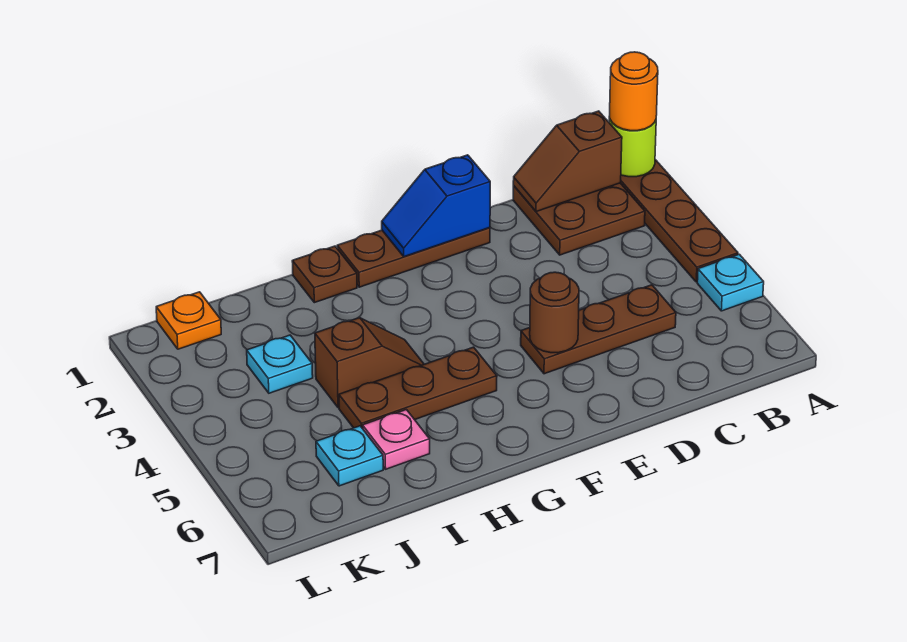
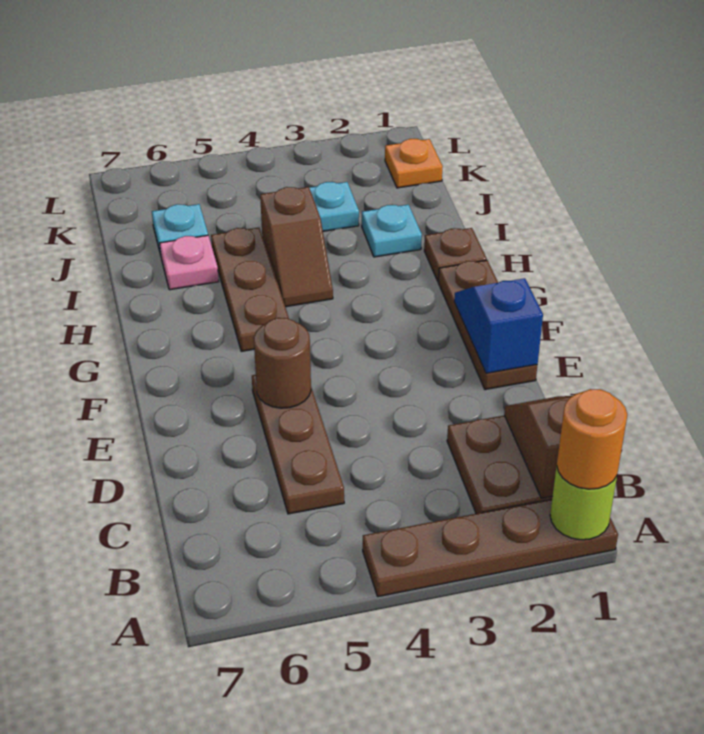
cyan plate A5 level 1 -> cyan plate I2 level 1

